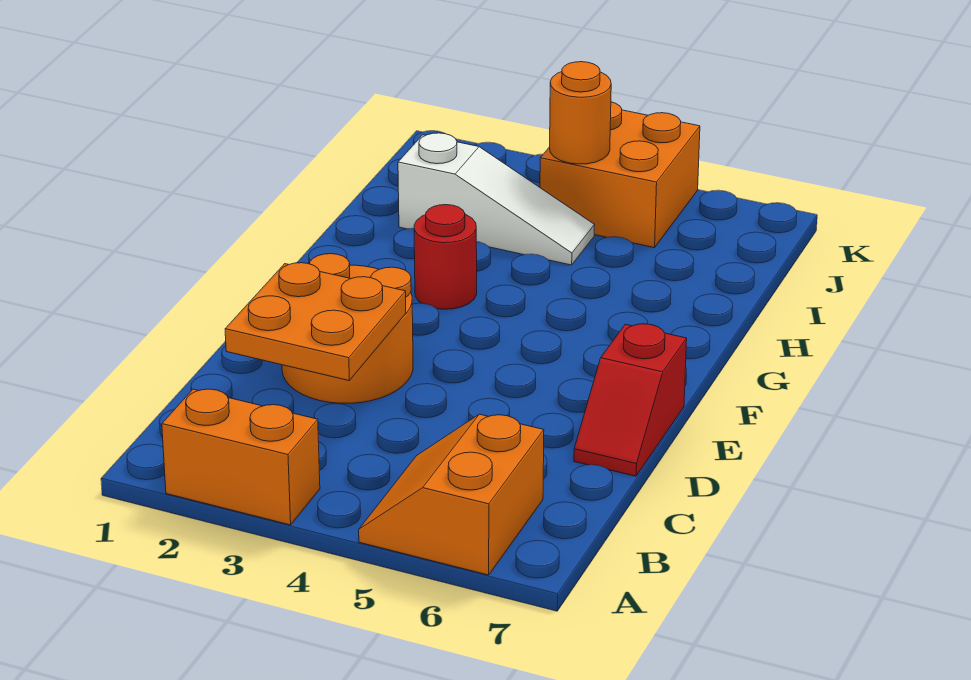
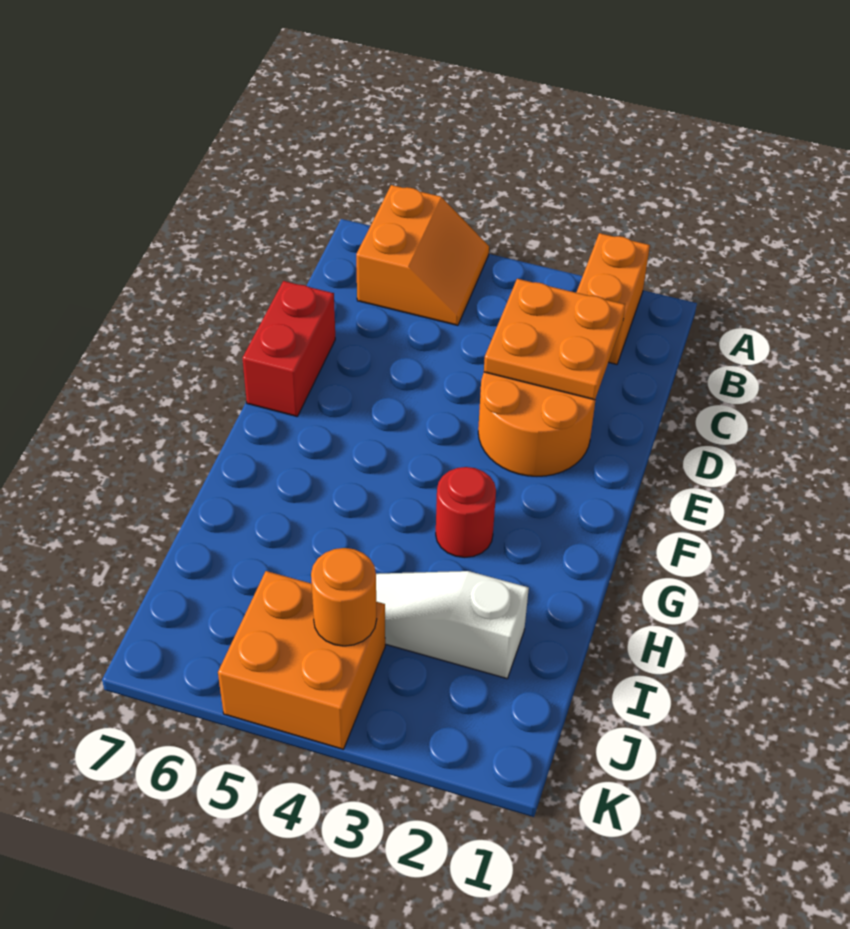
orange brick A2:A3 level 1 -> orange brick A2:B2 level 1
red slope D7:E7 level 1 top E -> red brick D7:E7 level 1

